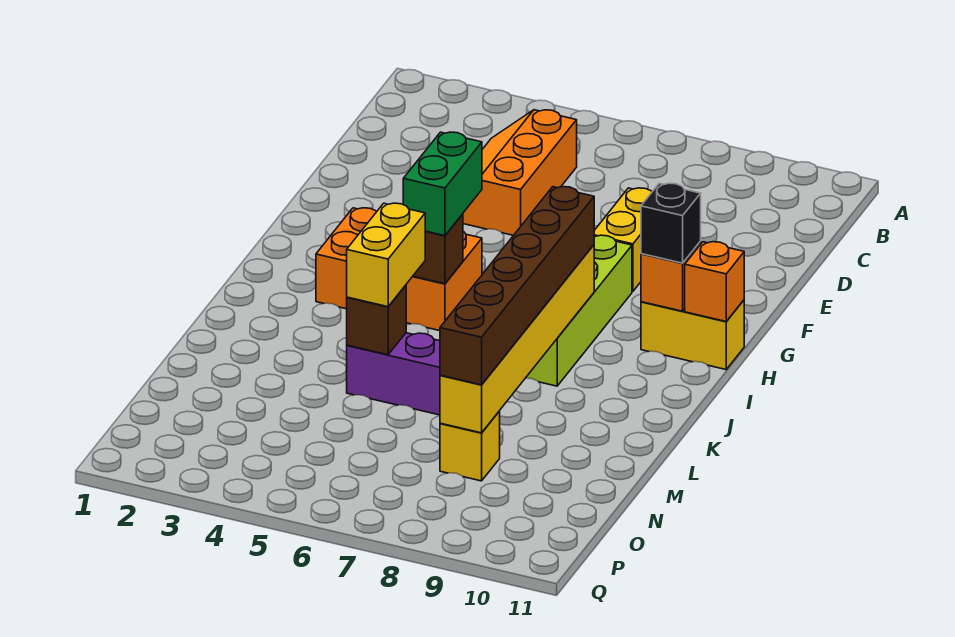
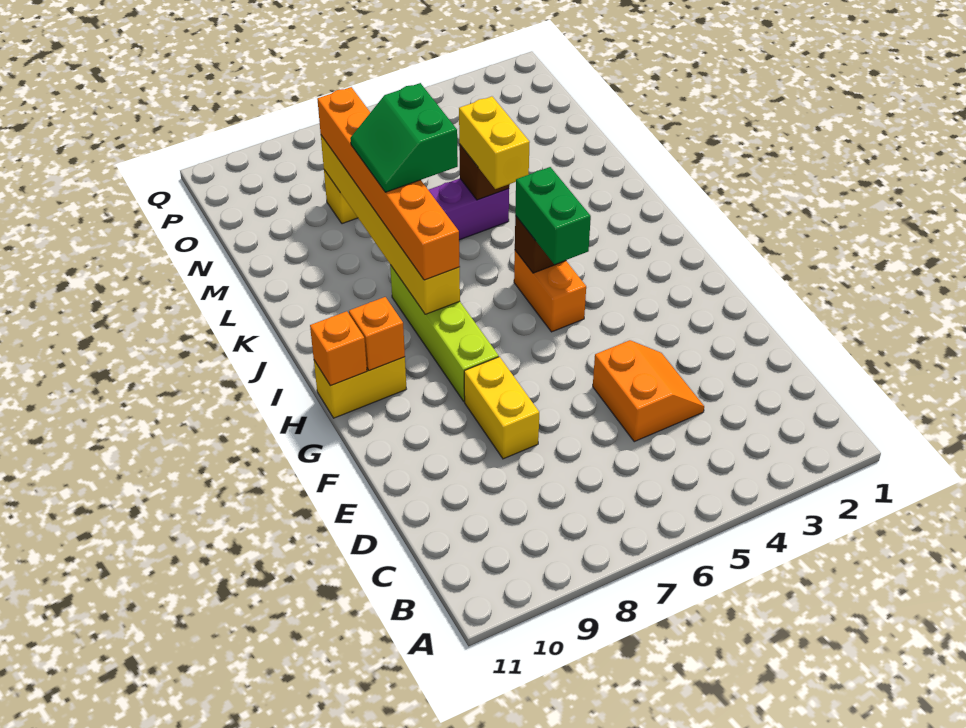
orange slope C4:E5 level 1 top 5 -> orange slope D4:E5 level 1 top 5
orange brick H3:I5 level 1 -> orange brick H5:I5 level 1
black brick H10 level 3 -> none
brown brick I8:N8 level 3 -> orange brick I8:N8 level 3
none -> green slope K7:L8 level 4 top 7

